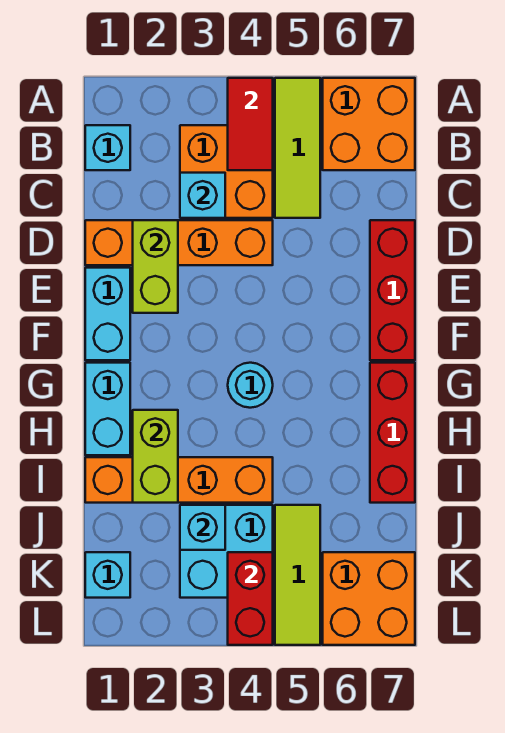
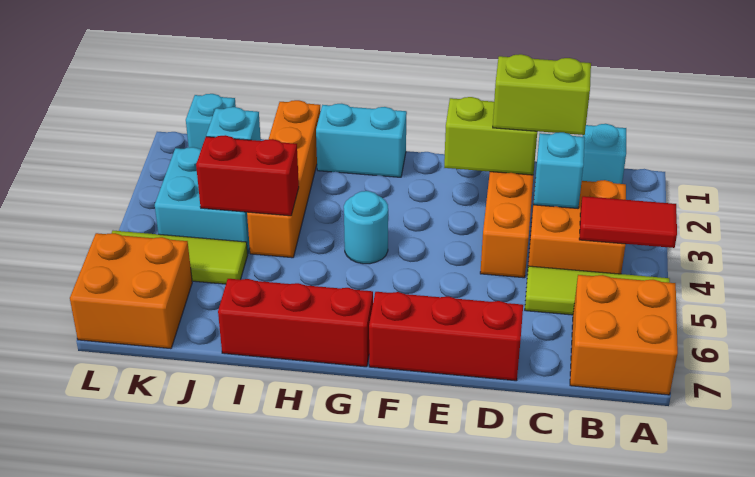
cyan brick E1:F1 level 1 -> none
lime brick H2:I2 level 2 -> lime brick C2:D2 level 3
red brick K4:L4 level 2 -> red brick I4:J4 level 2

